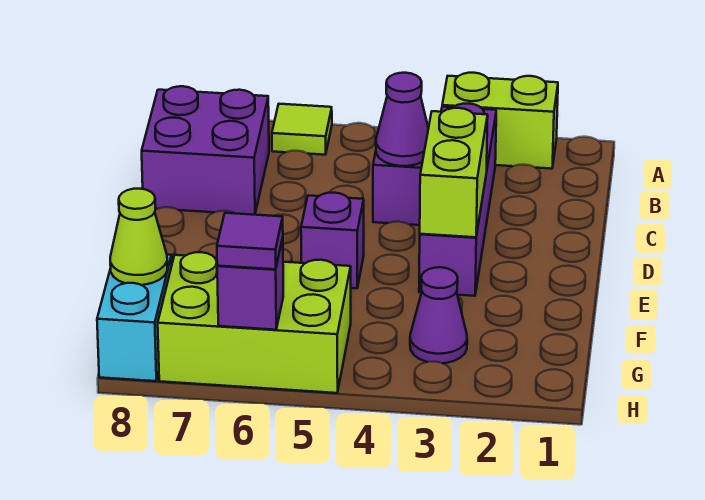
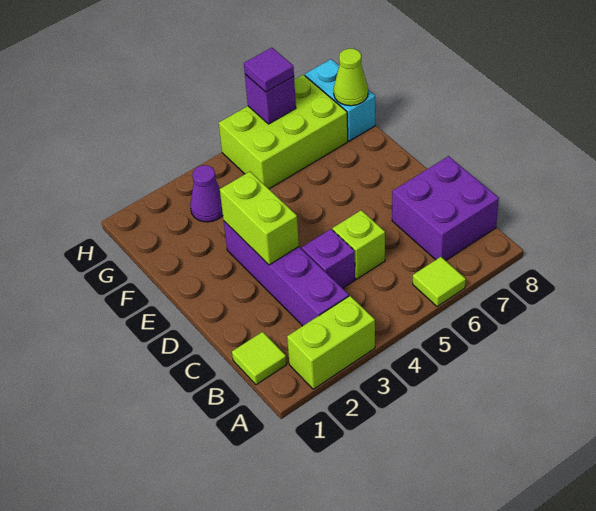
none -> lime tile B1 level 1
purple cone C4 level 2 -> none
none -> lime brick C5 level 1
purple brick E5 level 1 -> none

